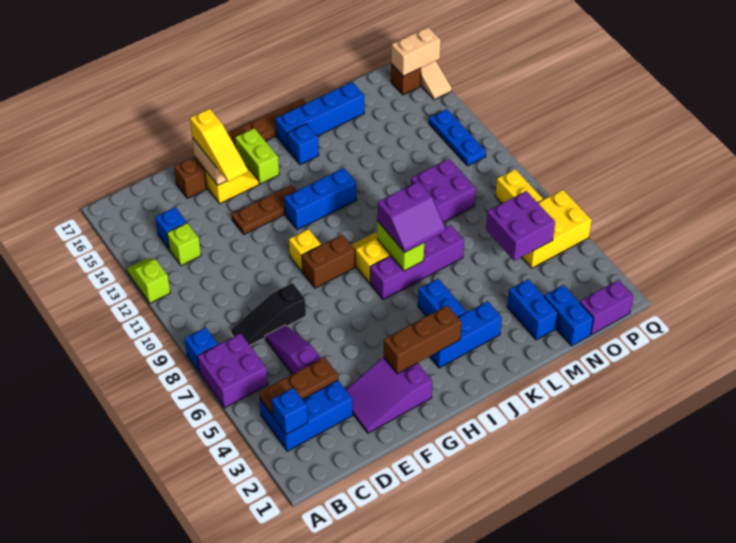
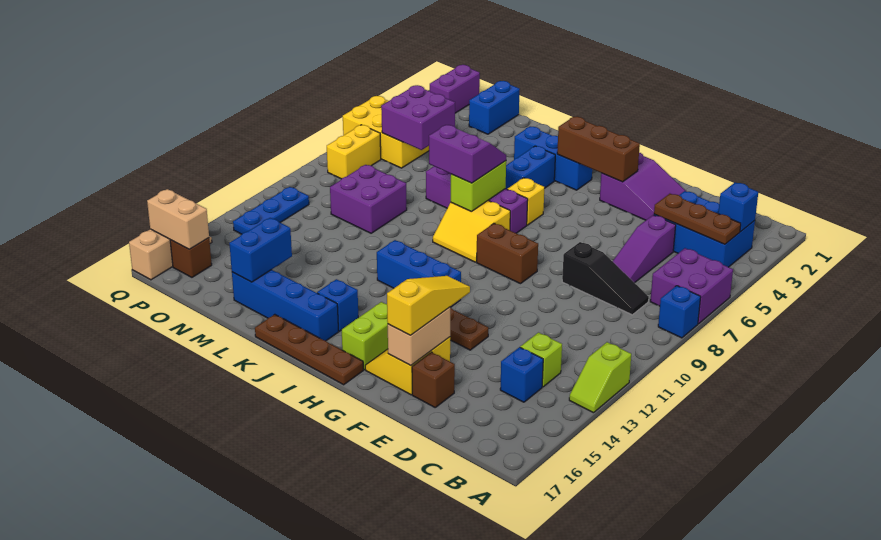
yellow brick G10 level 1 -> yellow brick I6 level 1
blue brick M2:M3 level 1 -> blue brick M15:M16 level 2
purple brick O1:P1 level 1 -> purple brick P1:P2 level 1

